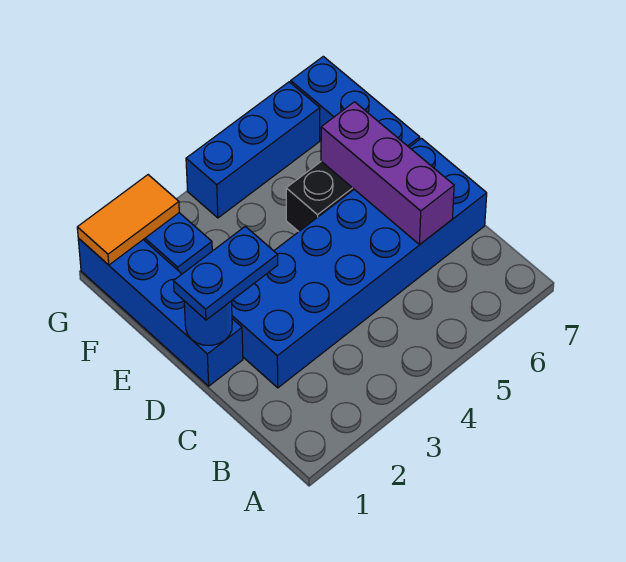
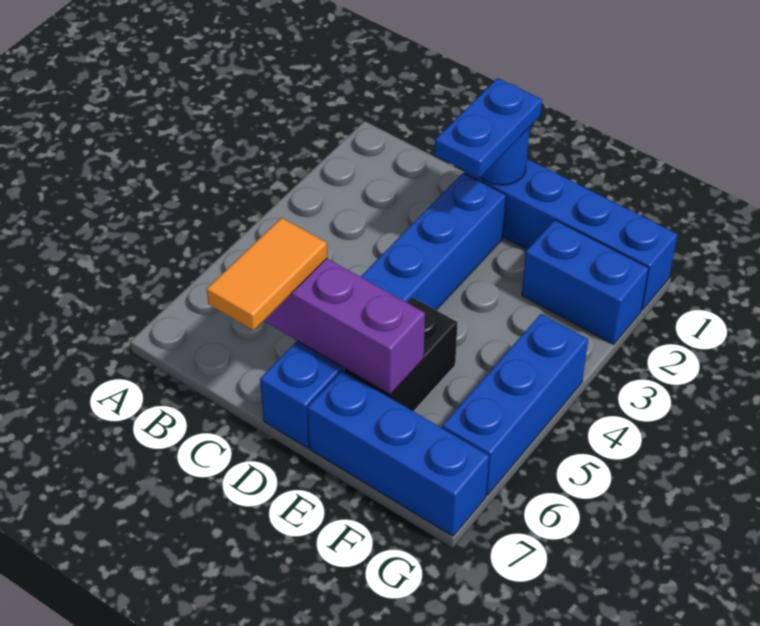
blue brick C2:D7 level 1 -> blue brick D2:D7 level 1
orange tile G1:G2 level 2 -> orange tile C6:C7 level 3

